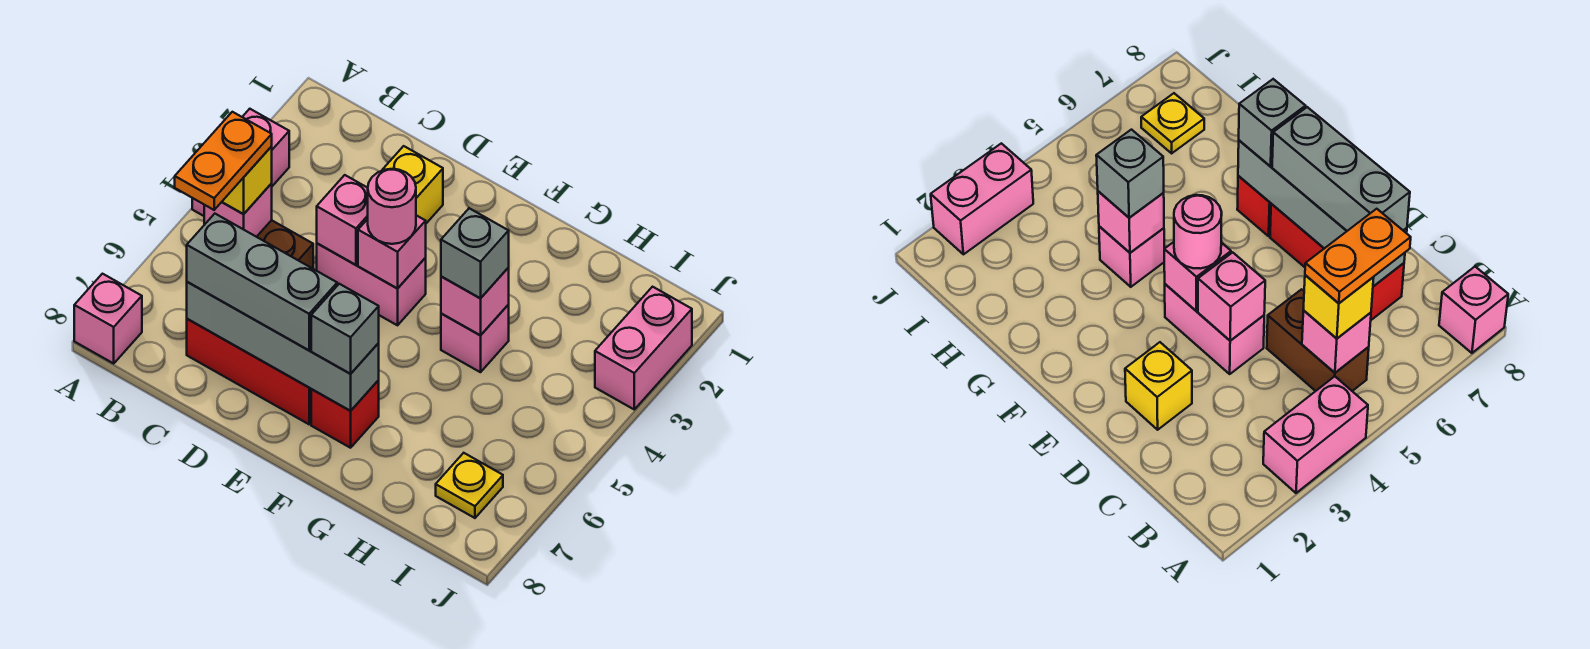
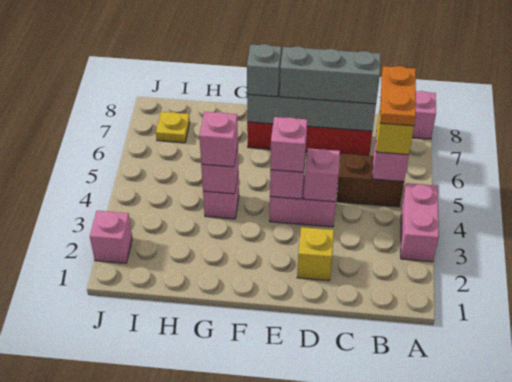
pink round brick E4 level 3 -> pink brick E4 level 3
grey brick G4 level 3 -> pink brick G4 level 3
pink brick J2:J3 level 1 -> pink brick J2 level 1

